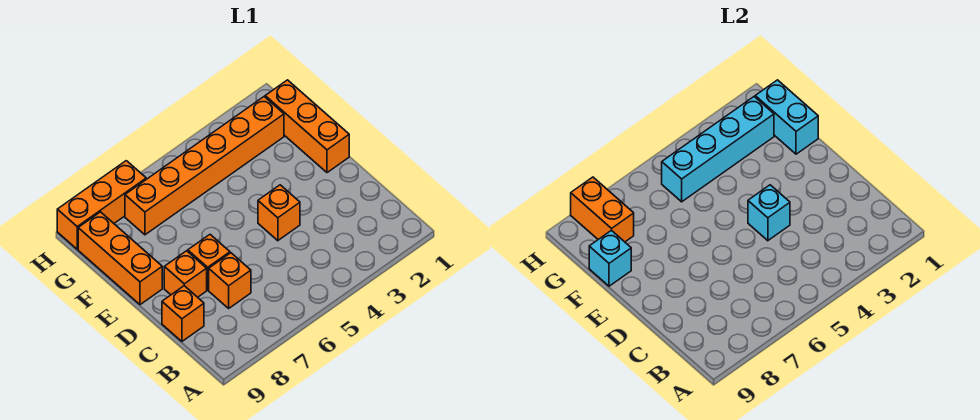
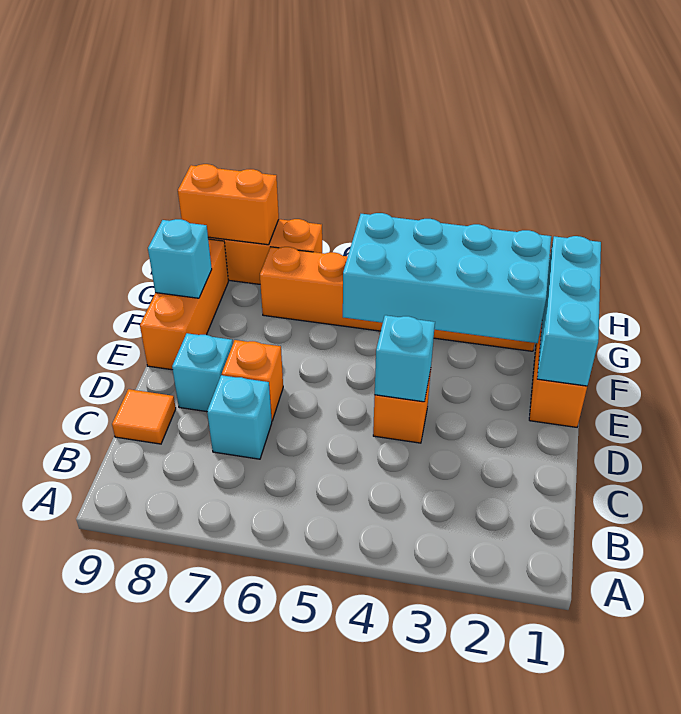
orange brick C7 level 1 -> cyan brick C7 level 1
orange brick C9 level 1 -> orange tile C9 level 1
orange brick D8 level 1 -> cyan brick D8 level 1
cyan brick F1:G1 level 2 -> cyan brick E1:G1 level 2
cyan brick G2:G5 level 2 -> cyan brick F2:G5 level 2
orange brick G8:H8 level 2 -> orange brick H8:H9 level 2

